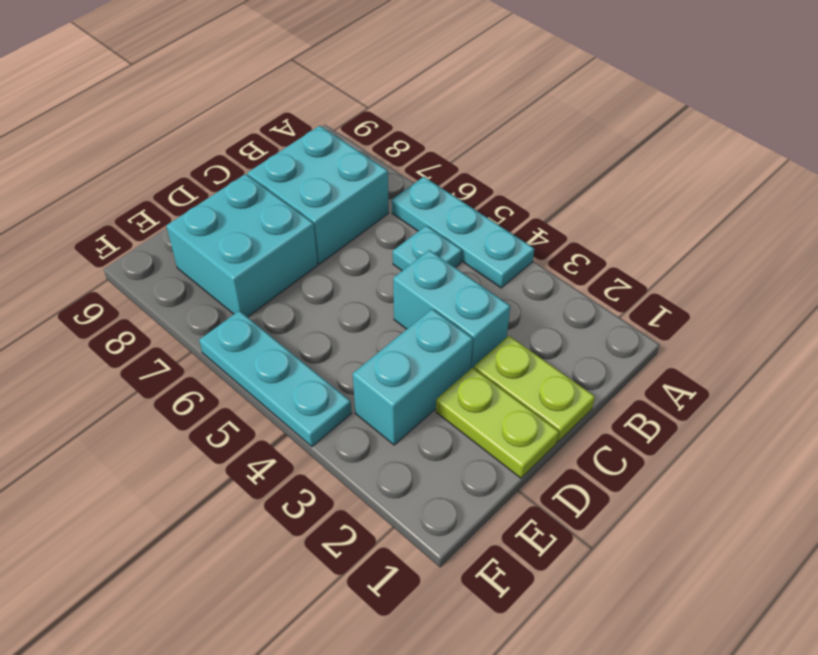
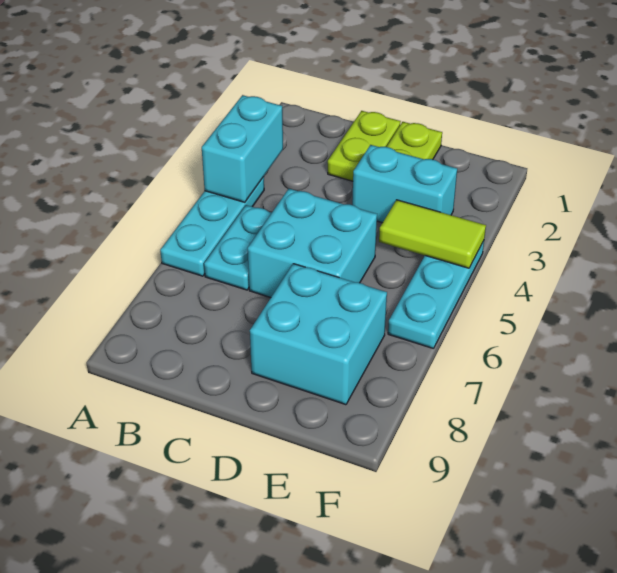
cyan plate B5 level 1 -> cyan plate B5:B6 level 1
cyan brick B7:C8 level 1 -> cyan brick C5:D6 level 1
cyan brick C3:C4 level 1 -> cyan brick A3:A4 level 2
none -> lime tile E4:F4 level 2

